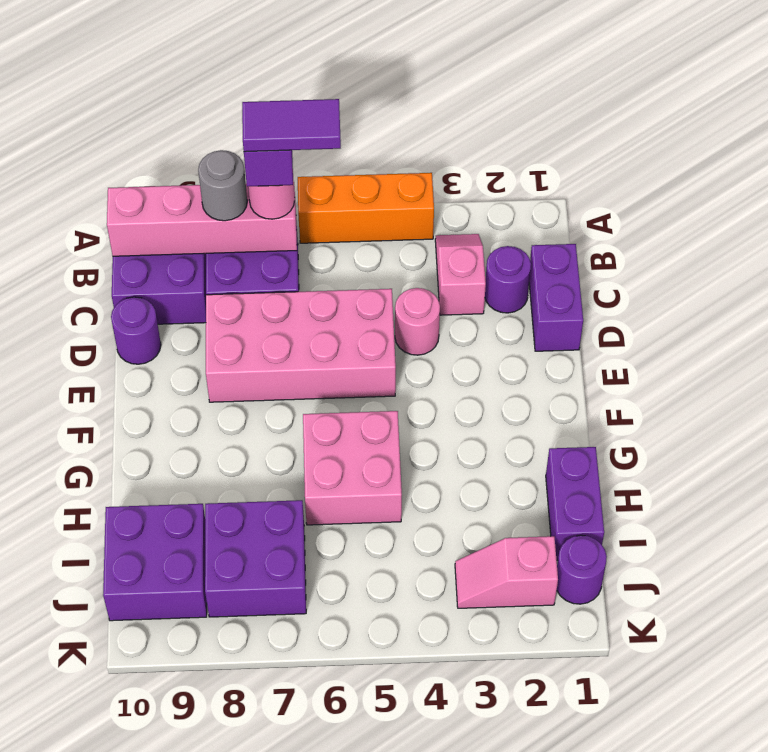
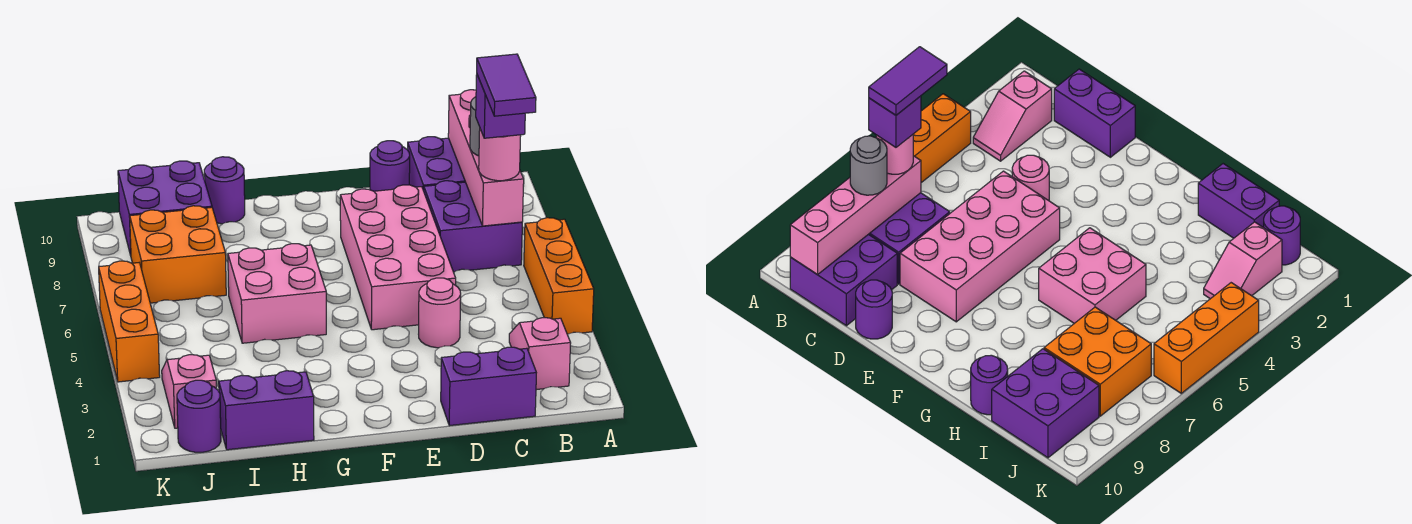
pink slope B3:C3 level 1 top C -> pink slope B2:B3 level 1 top 2
purple round brick C2 level 1 -> purple round brick H10 level 1
purple brick I7:J8 level 1 -> orange brick I7:J8 level 1
none -> orange brick K4:K6 level 1

